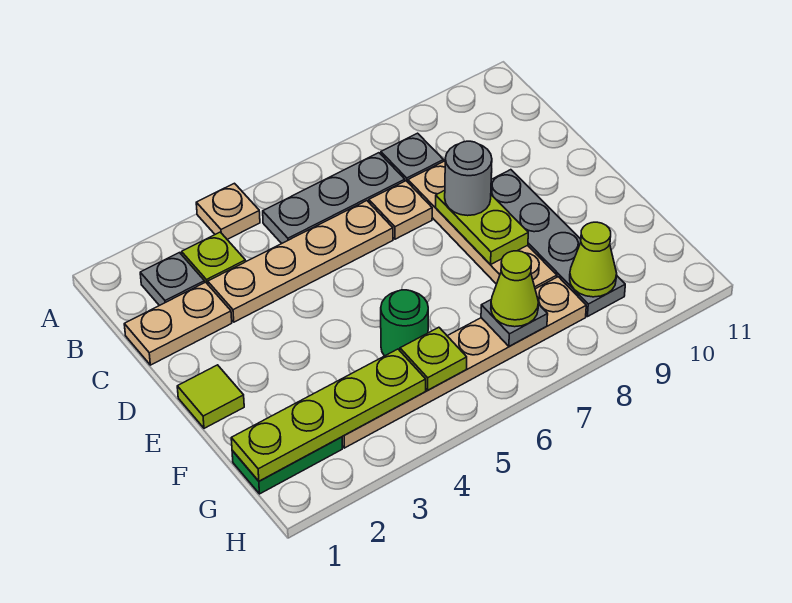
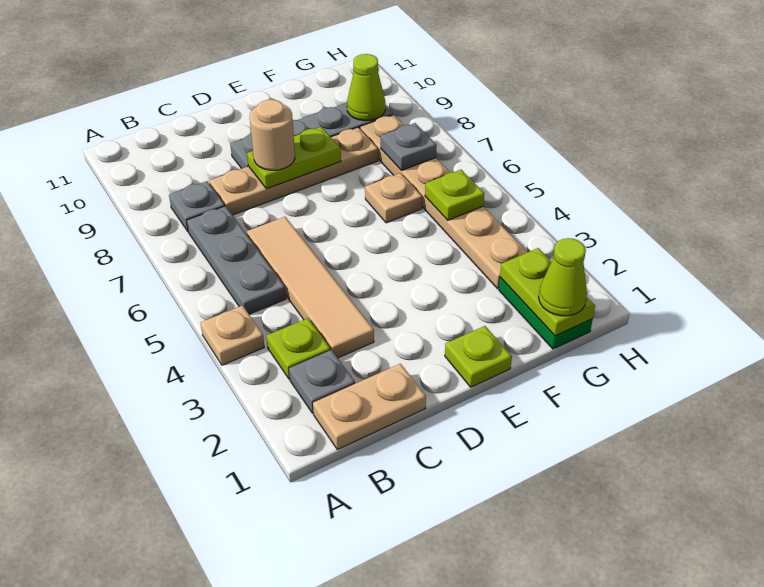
tan plate C1:C2 level 1 -> tan plate B1:C1 level 1
tan plate C3:C6 level 1 -> tan tile C3:C6 level 1
tan plate C7 level 1 -> tan plate F6 level 1
grey round brick D8 level 3 -> tan round brick D8 level 3
lime tile E1 level 1 -> lime plate E1 level 1
green round brick F5 level 1 -> none
lime plate G1:G4 level 2 -> lime plate G1:G2 level 2
lime cone G7 level 3 -> lime cone G1 level 3

